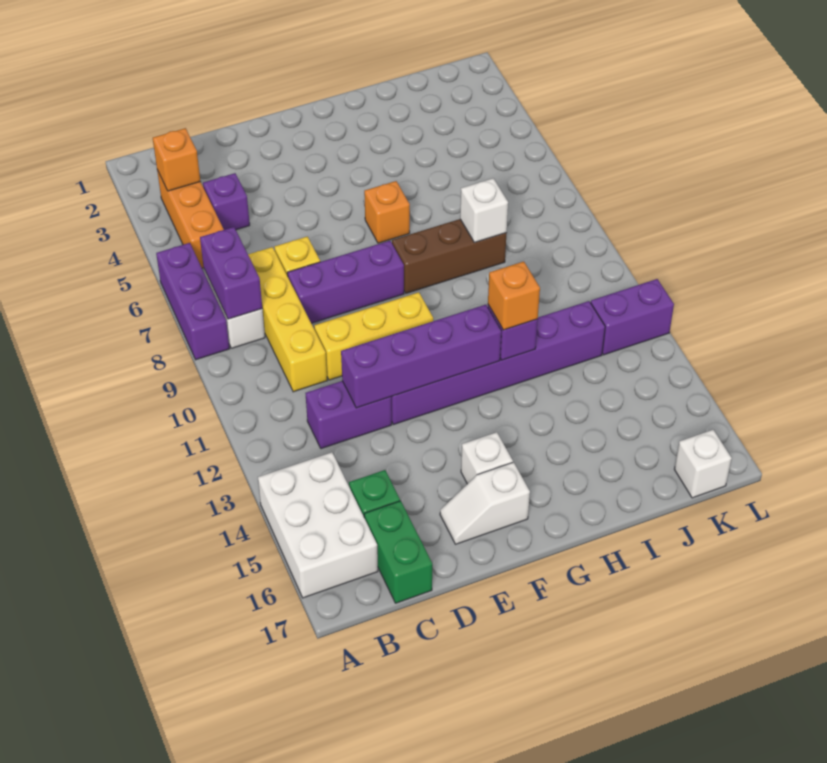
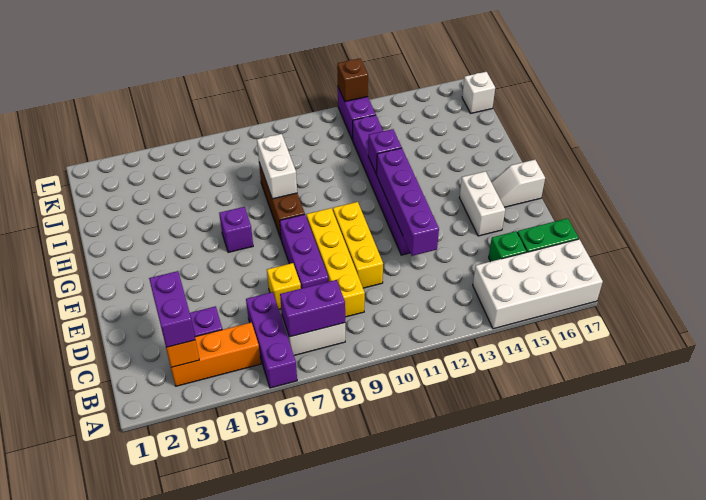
purple brick A6:A8 level 1 -> purple brick A6:C6 level 1
white brick A14:B16 level 1 -> white brick A14:B17 level 1
yellow brick C7:C10 level 1 -> yellow brick C9:F9 level 1
purple brick C12:D12 level 1 -> purple brick B3:C3 level 3
white slope E16:F16 level 1 top F -> white slope F16:F17 level 1 top 17
white brick F15 level 1 -> white brick E15:F15 level 1
orange brick G6 level 1 -> purple brick G6 level 1
orange brick H12 level 3 -> none
white brick I8 level 2 -> white brick H8:I8 level 2
none -> brown brick L12 level 2

